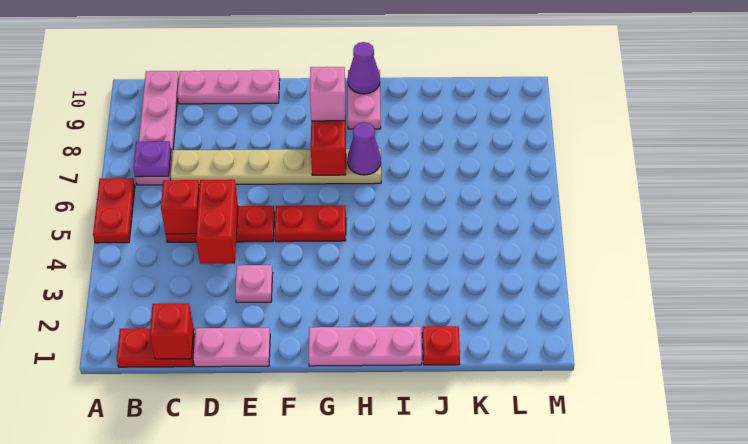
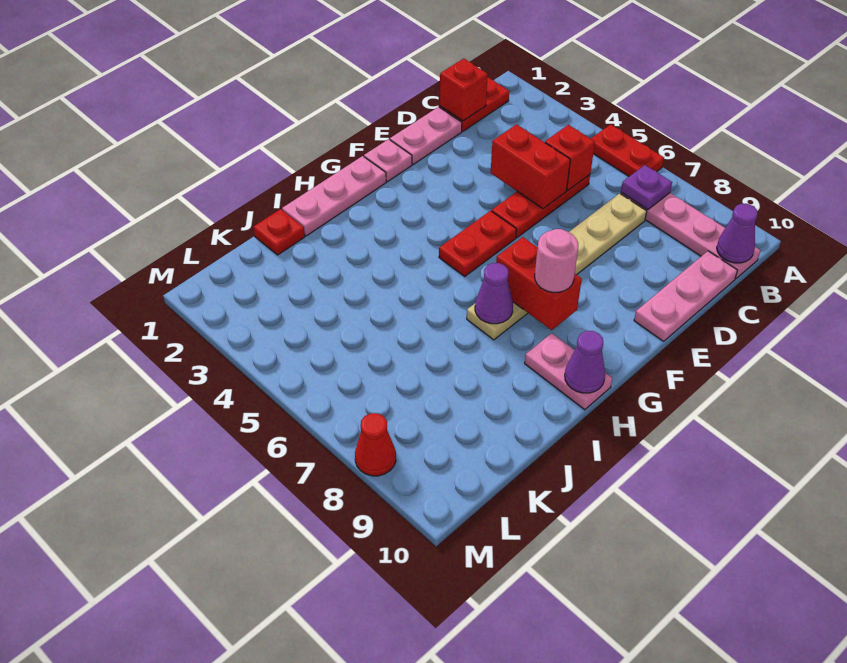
none -> purple cone B10 level 2
pink plate E3 level 1 -> pink plate F1 level 1
pink brick G8 level 3 -> pink round brick G8 level 3
none -> red cone M8 level 1

